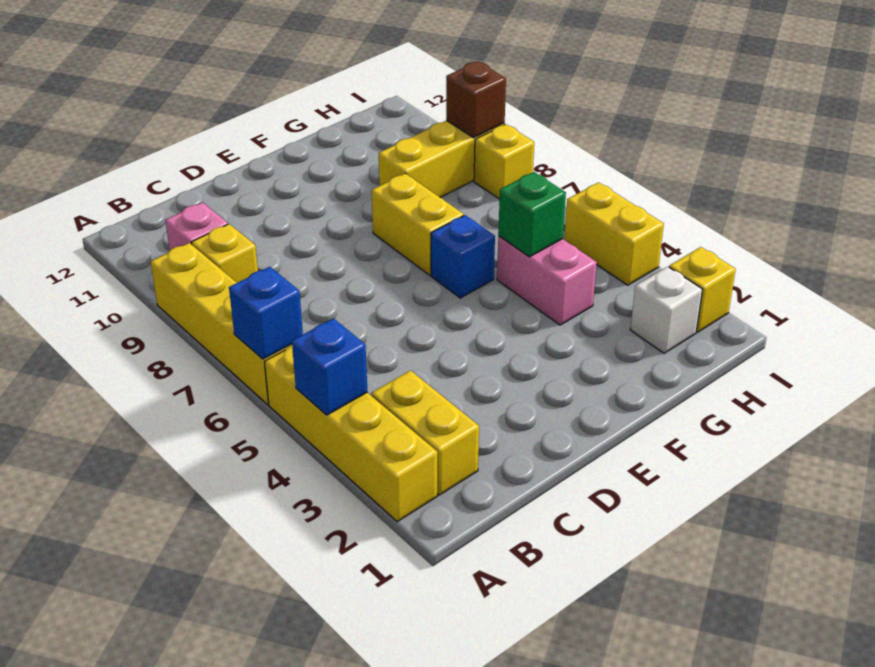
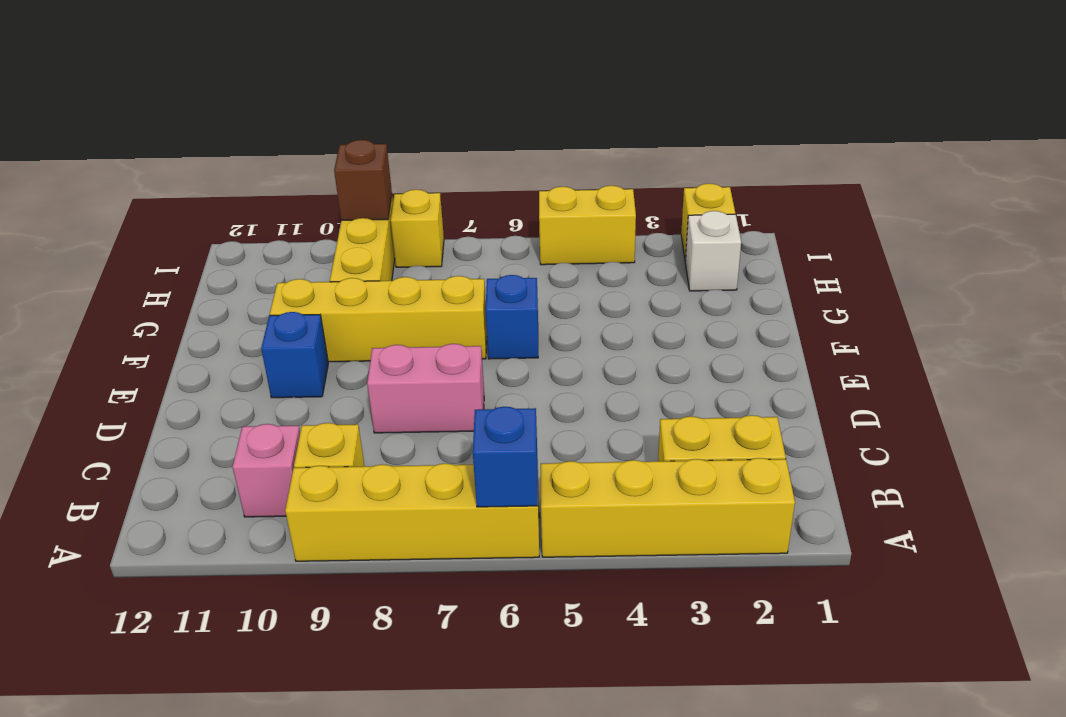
blue brick A4 level 2 -> blue brick E10 level 1
yellow brick F7:F8 level 1 -> yellow brick F7:F10 level 1
pink brick G4:G5 level 1 -> pink brick D7:D8 level 1
green brick G5 level 2 -> none

